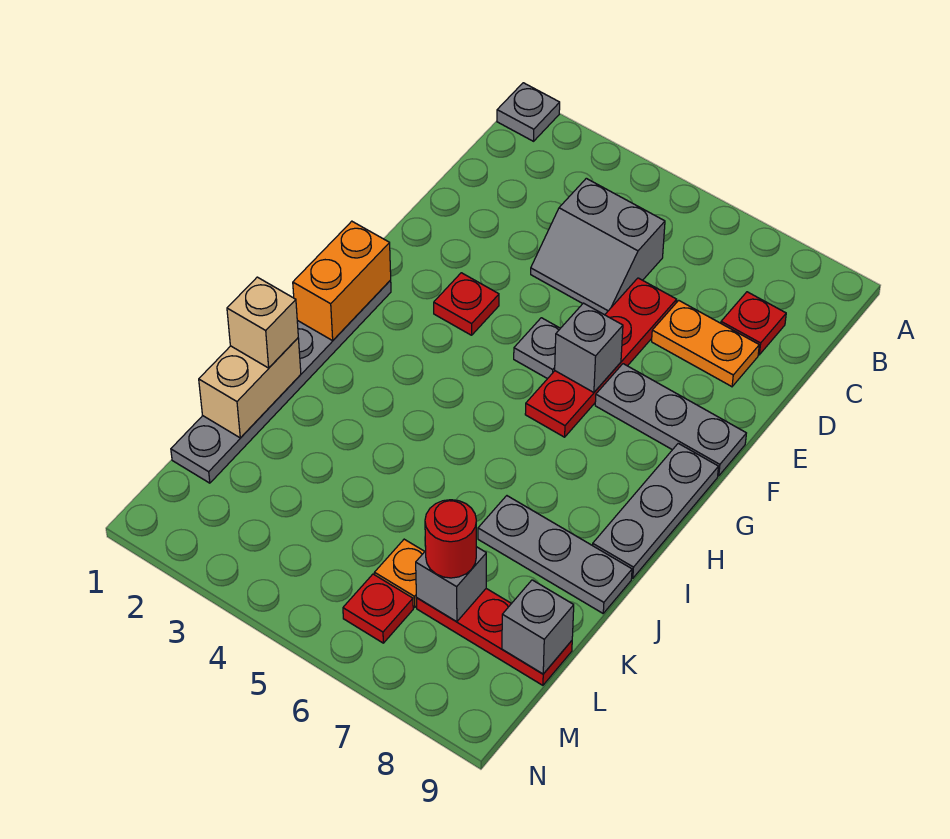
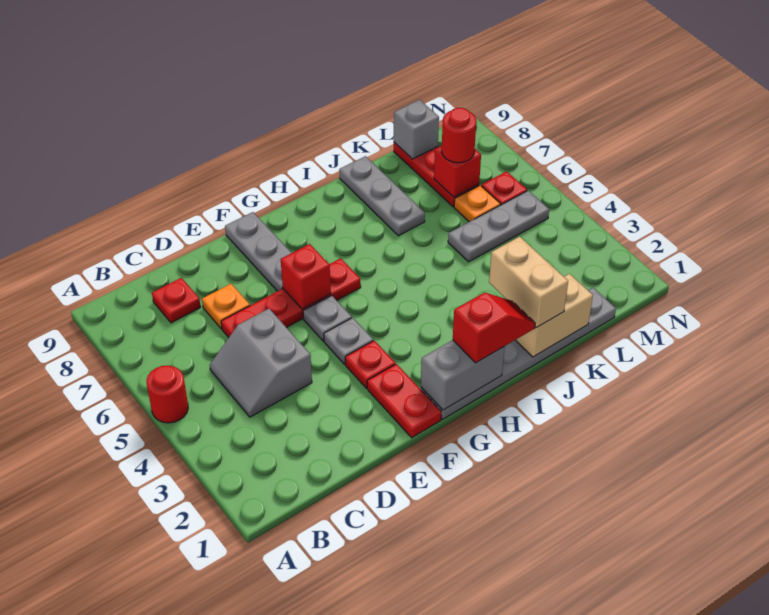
grey plate A1 level 1 -> grey plate F4 level 1
none -> red round brick A5 level 1
grey slope C4:D5 level 1 top C -> grey slope C4:D5 level 1 top D
orange plate D7:D8 level 1 -> orange plate D7 level 1
none -> red plate F1:F2 level 1
grey brick F6 level 2 -> red brick F6 level 2
orange brick G1:H1 level 2 -> grey brick G1:H1 level 2
grey plate G9:I9 level 1 -> grey plate K5:M5 level 1
none -> red slope H1:I1 level 3 top H
tan brick J1 level 3 -> tan brick J1:J2 level 3
grey brick L7 level 2 -> red brick L7 level 2

